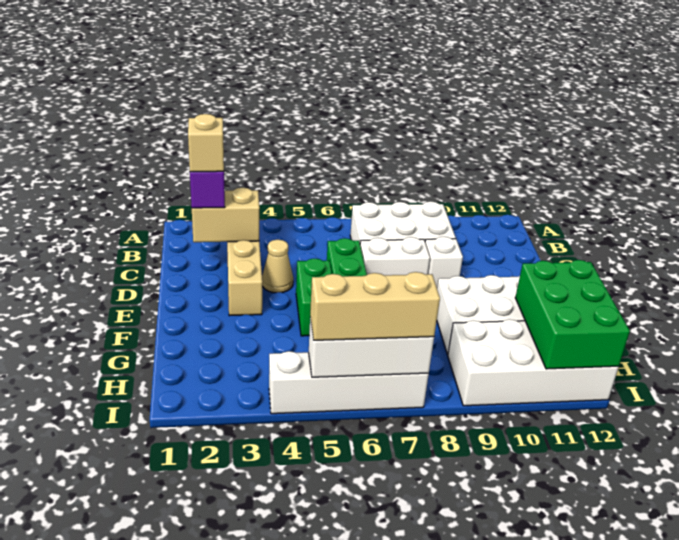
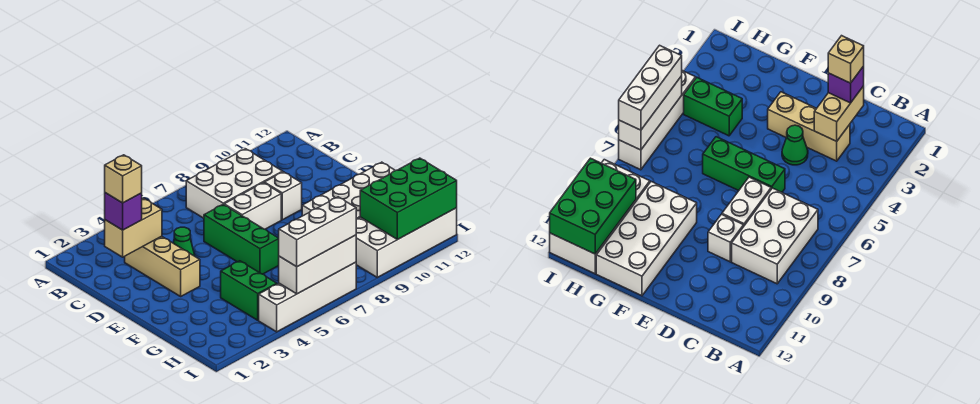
tan cone D4 level 1 -> green cone D4 level 1
green brick E5:F5 level 1 -> green brick G4:H4 level 1
green brick G11:I12 level 2 -> green brick H10:I12 level 2
tan brick I5:I7 level 3 -> white brick I5:I7 level 3

